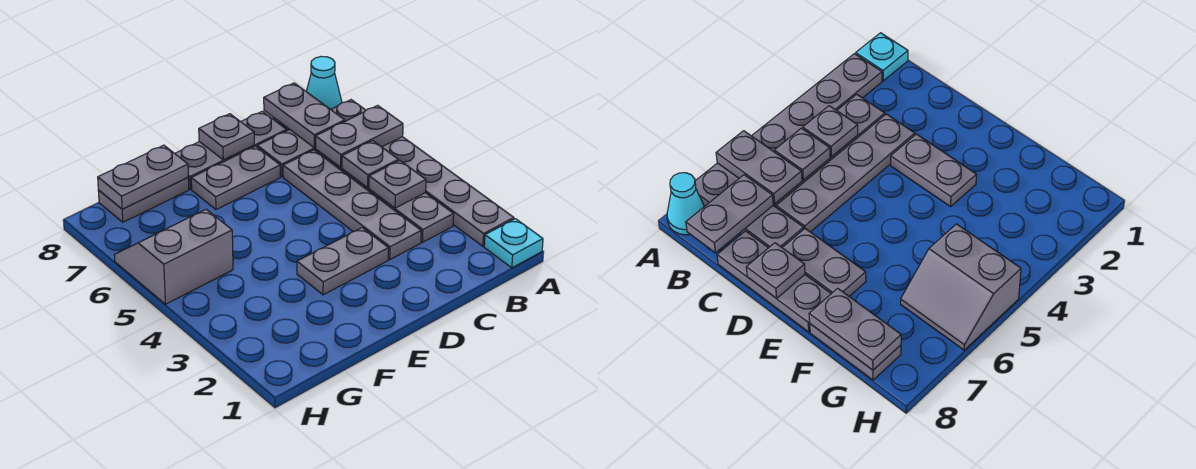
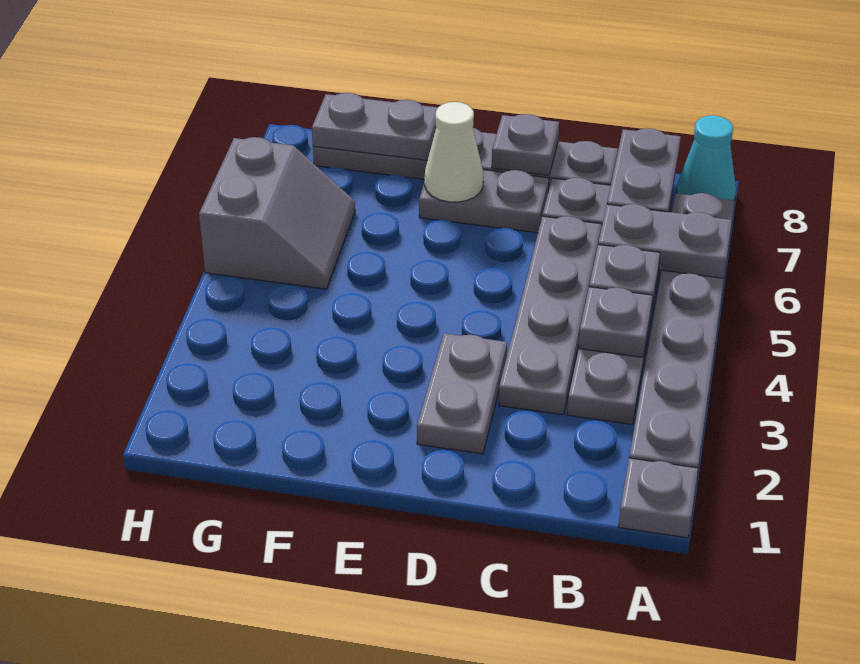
cyan plate A1 level 1 -> grey plate A1 level 1
grey plate D3:E3 level 1 -> grey plate D2:D3 level 1
none -> white cone E7 level 2
grey slope G5:H6 level 1 top 5 -> grey slope G5:H6 level 1 top H

